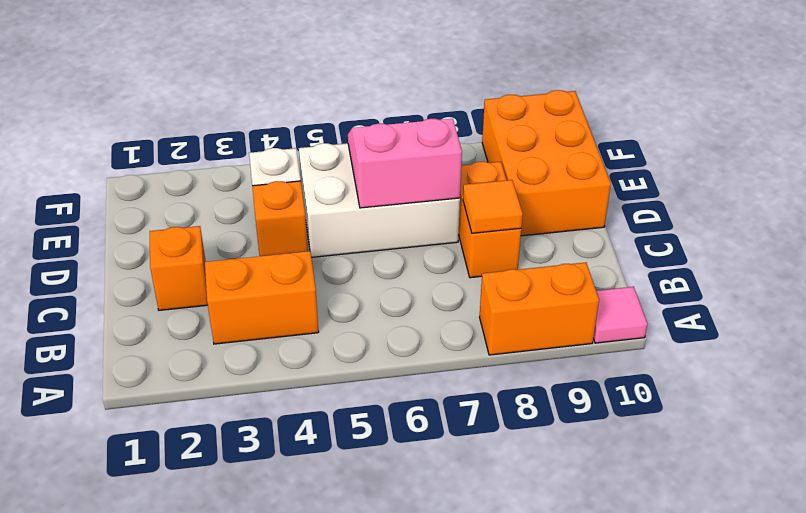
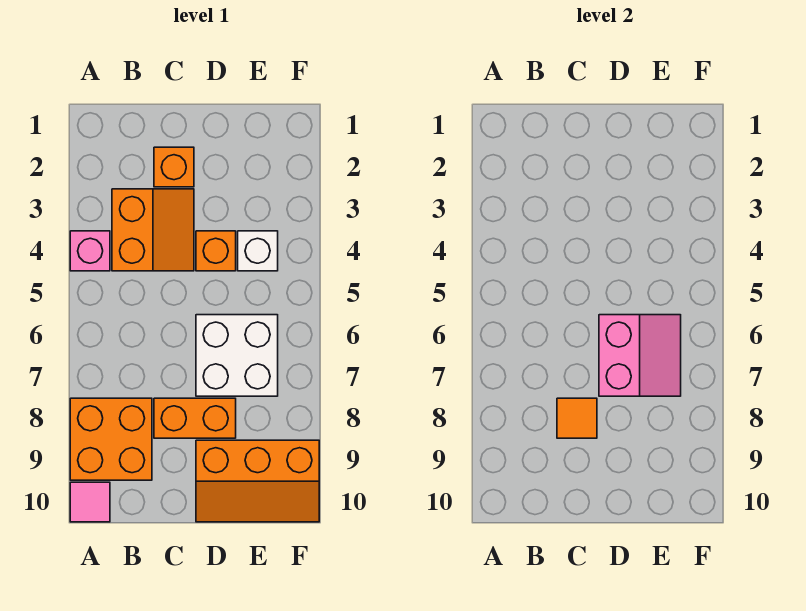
none -> pink brick A4 level 1
orange brick A8:A9 level 1 -> orange brick A8:B9 level 1
white brick D5:E7 level 1 -> white brick D6:E7 level 1
orange brick D9:F10 level 1 -> orange slope D9:F10 level 1 top 9

